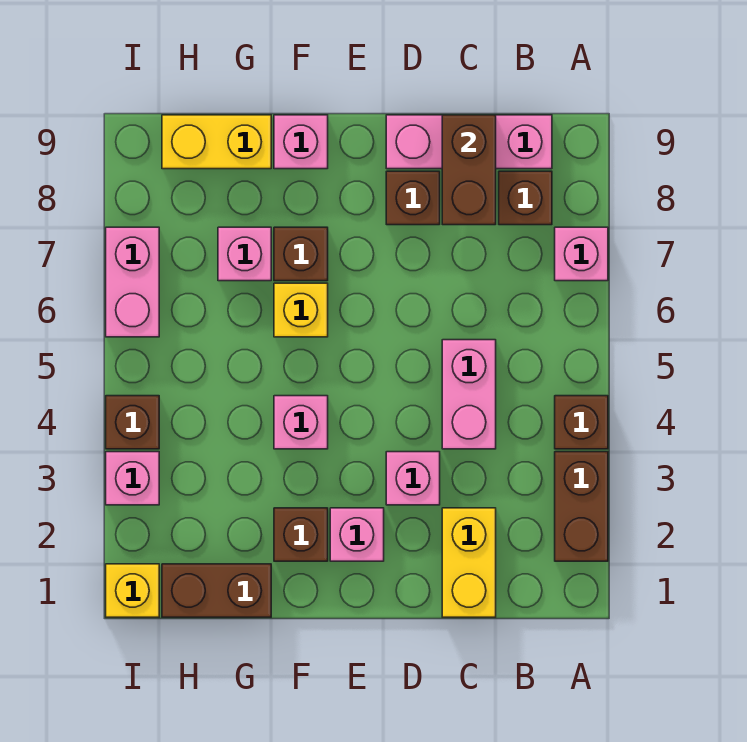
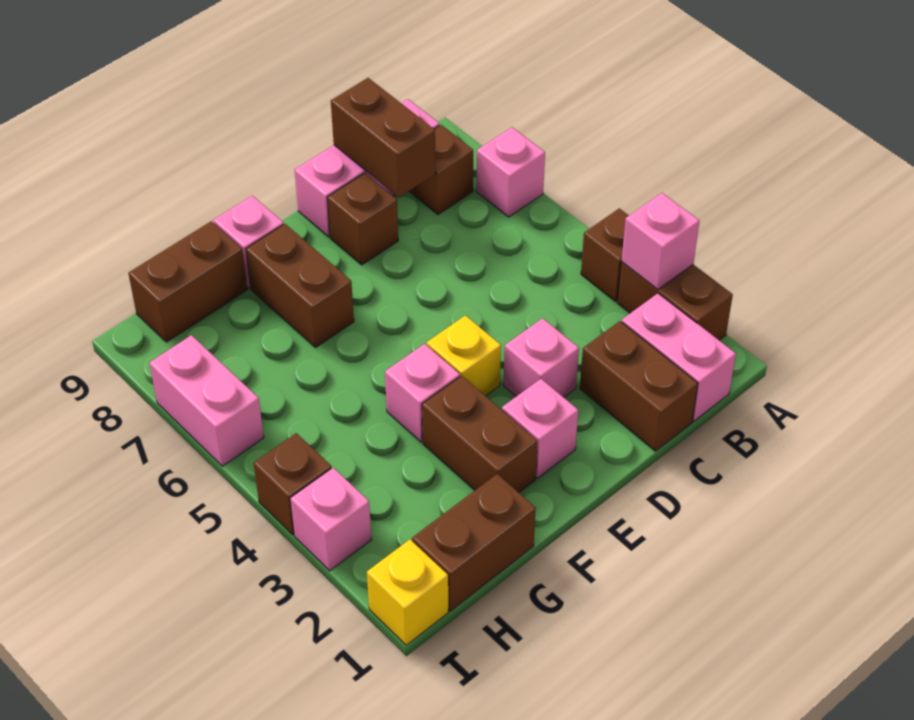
yellow brick C1:C2 level 1 -> brown brick C1:C2 level 1
pink brick C4:C5 level 1 -> pink brick B1:B2 level 1
brown brick F2 level 1 -> brown brick F2:F3 level 1
yellow brick F6 level 1 -> yellow brick E4 level 1
brown brick F7 level 1 -> brown brick F7:F8 level 1
pink brick G7 level 1 -> pink brick A3 level 2
yellow brick G9:H9 level 1 -> brown brick G9:H9 level 1

